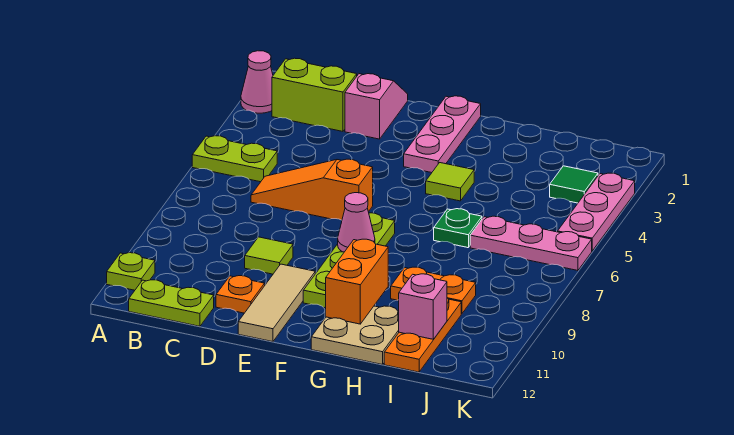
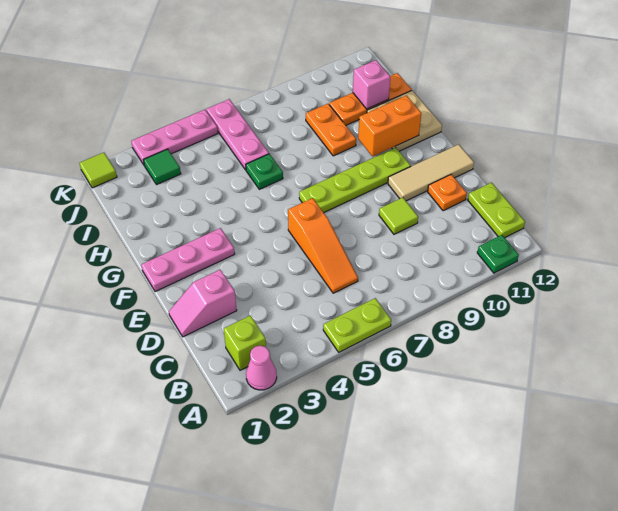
lime plate A5:B5 level 1 -> lime plate A5:A6 level 1
lime plate A11 level 1 -> green plate A11 level 1
lime brick B2:C2 level 1 -> lime brick B2 level 1
pink cone F8 level 2 -> none
lime tile G4 level 1 -> lime tile K1 level 1

